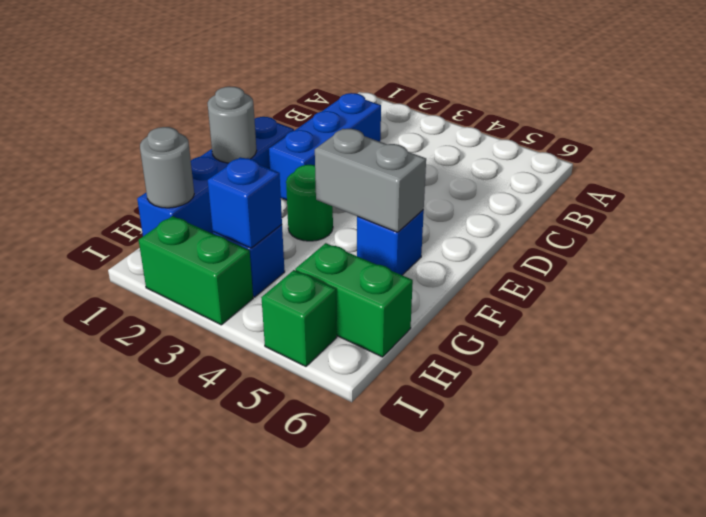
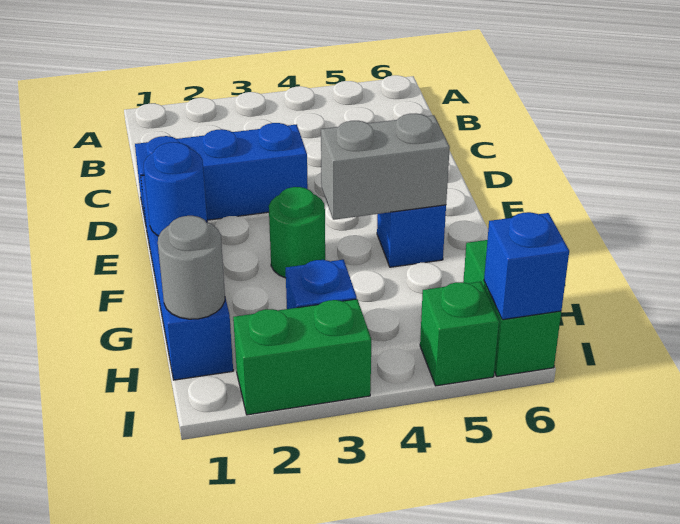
blue brick C2:E2 level 1 -> blue brick D1:D3 level 1
grey round brick F1 level 2 -> blue round brick F1 level 2
blue brick H3 level 2 -> blue brick I6 level 2
green brick H5:H6 level 1 -> green brick H6:I6 level 1

